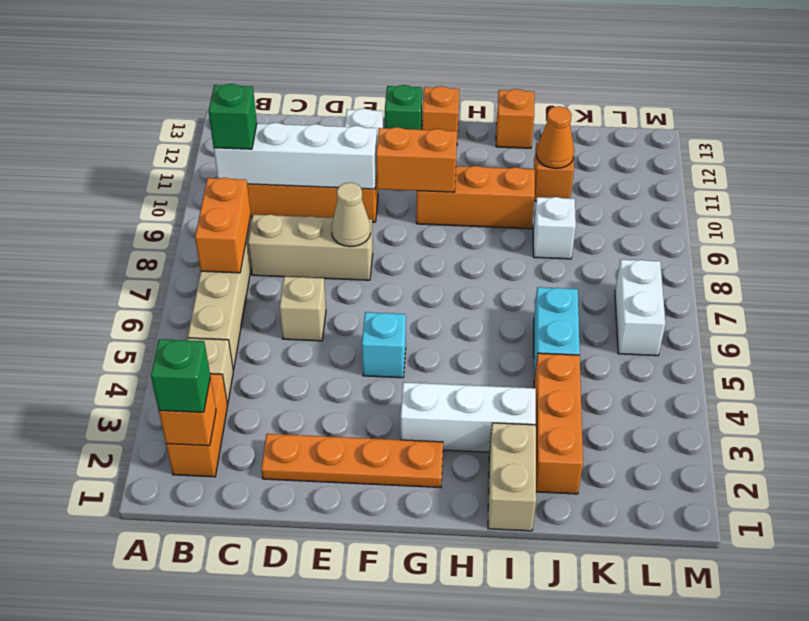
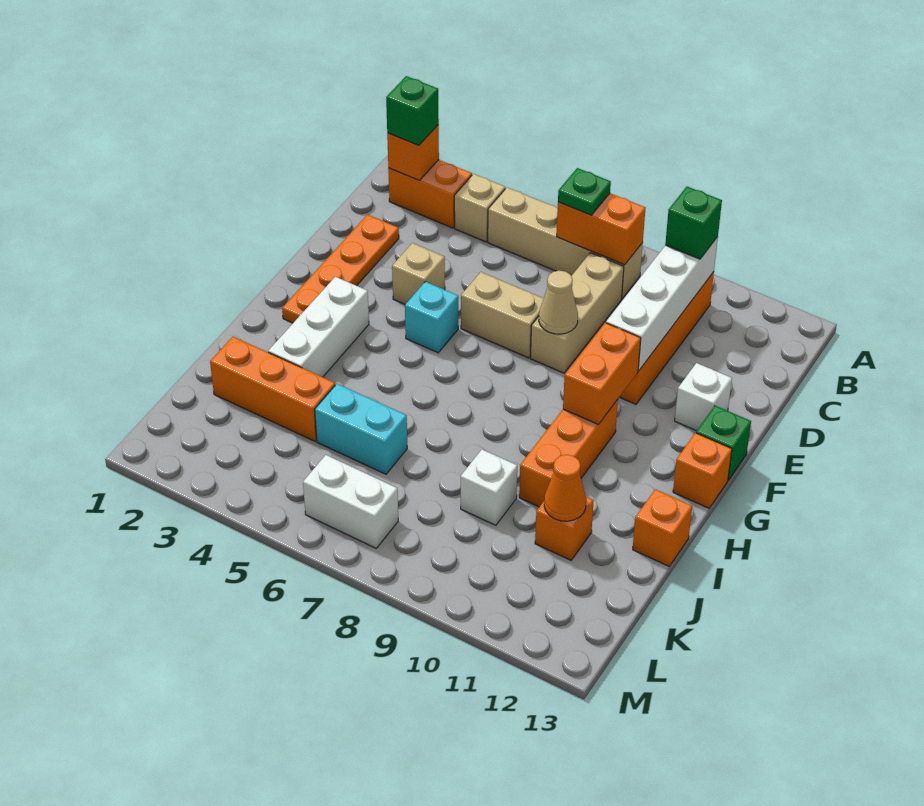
none -> green plate B7 level 3
tan brick D6 level 1 -> tan brick E4 level 1
tan brick I1:I2 level 1 -> tan brick E6:E7 level 1

